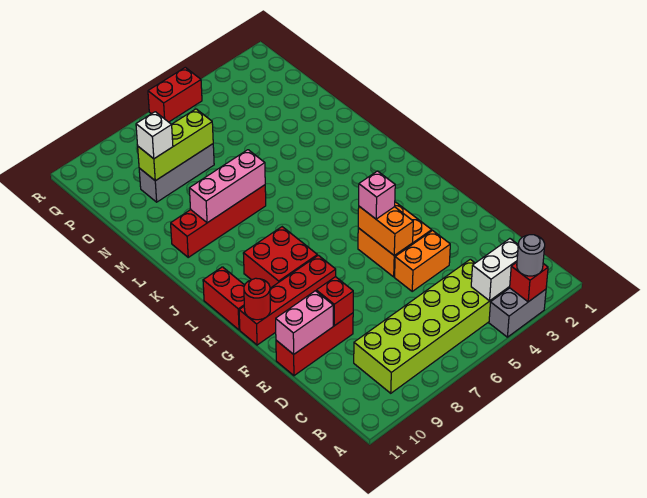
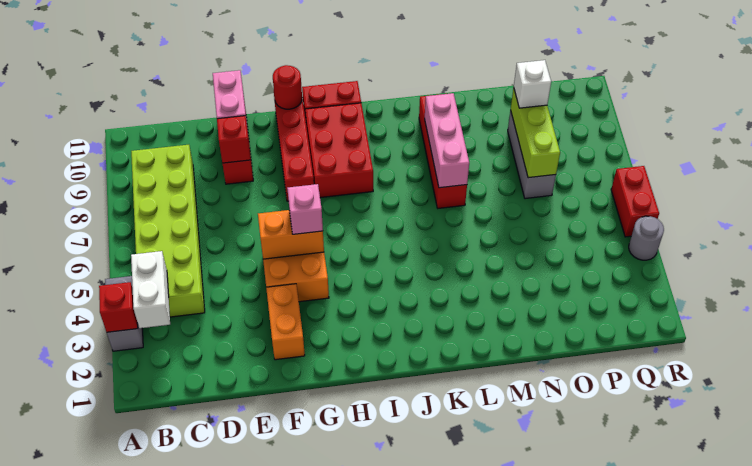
grey round brick A3 level 3 -> grey round brick R4 level 1
orange brick E4:E5 level 1 -> orange brick F2:F3 level 1
red brick H8:I9 level 1 -> red brick H8:I10 level 1

